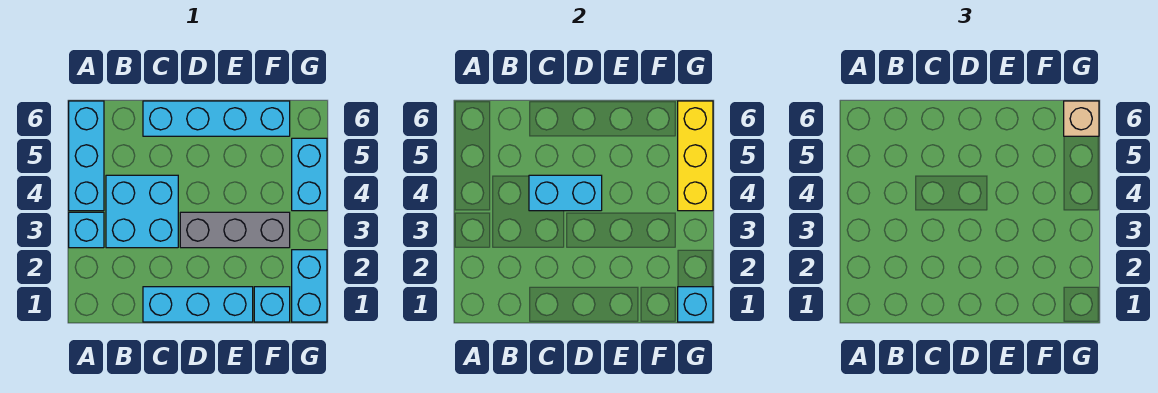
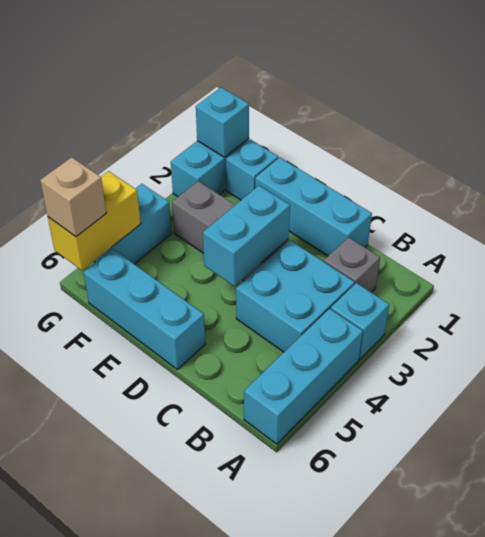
none -> grey brick B2 level 1
cyan brick C4:D4 level 2 -> cyan brick D3:D4 level 2
cyan brick C6:F6 level 1 -> cyan brick D6:F6 level 1
yellow brick G4:G6 level 2 -> yellow brick G5:G6 level 2

